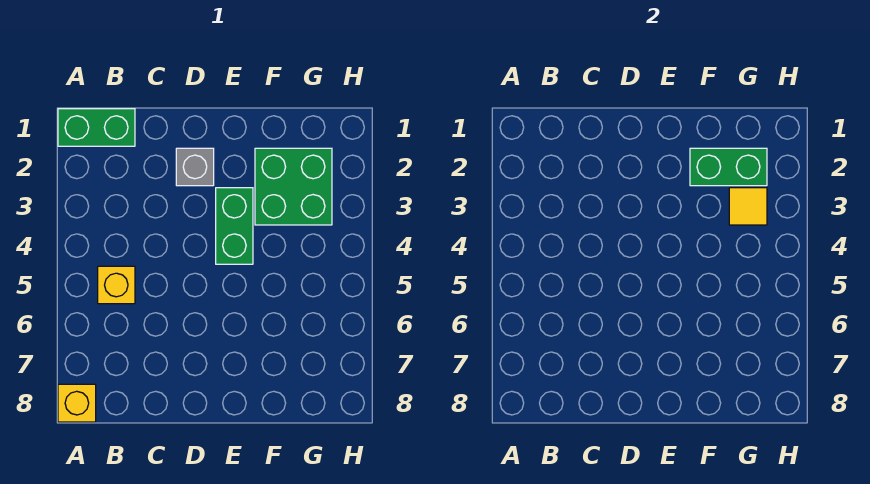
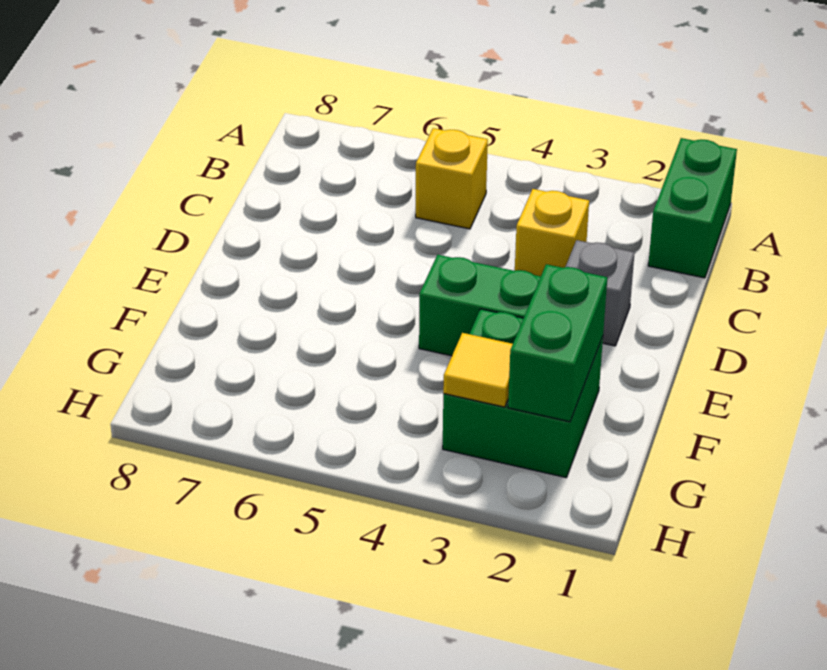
yellow brick A8 level 1 -> yellow brick C3 level 1

